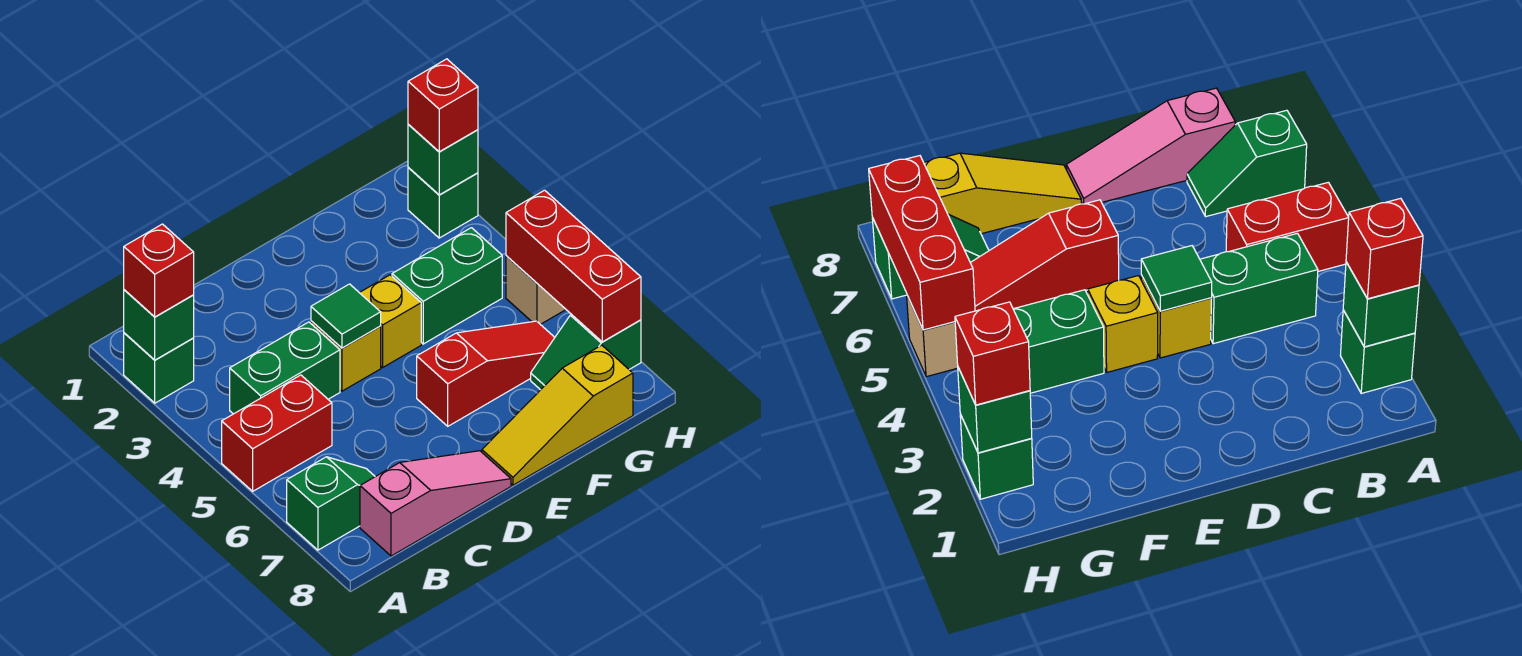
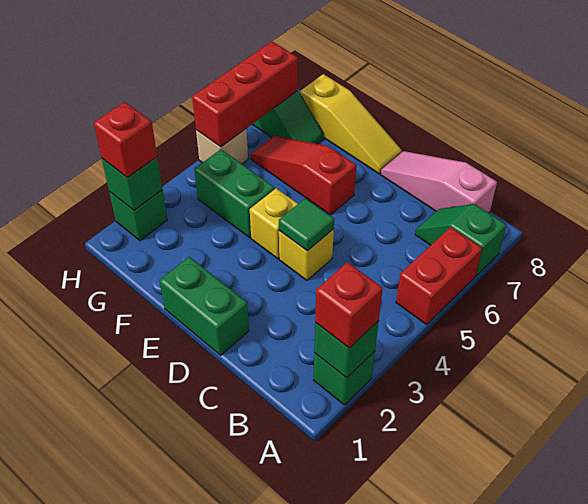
red brick A5:B5 level 1 -> red brick A5:A6 level 1
green brick B4:C4 level 1 -> green brick D1:E1 level 1

